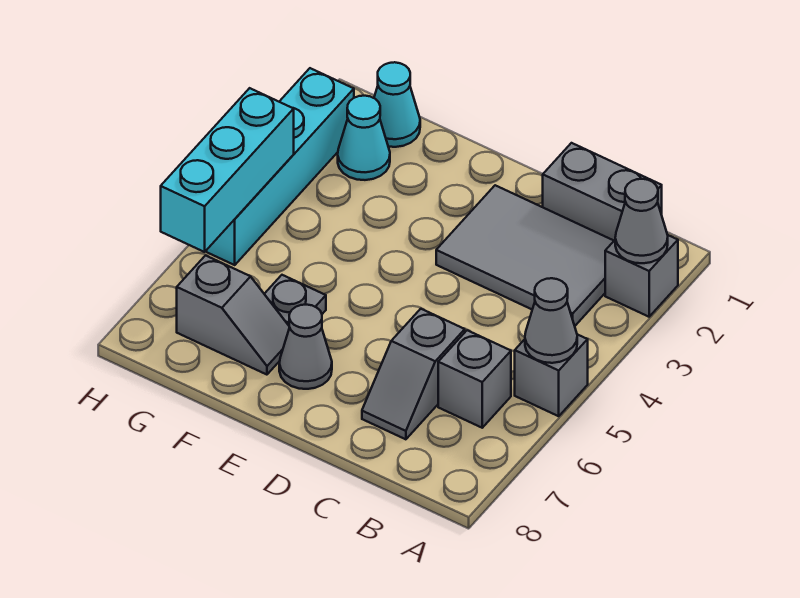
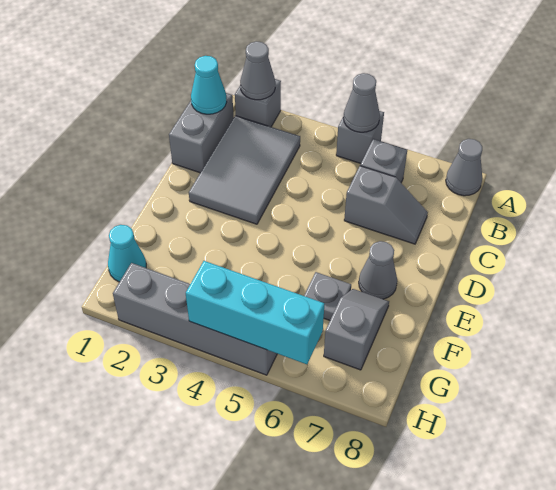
none -> grey cone A8 level 1
cyan cone G2 level 1 -> cyan cone B1 level 2
cyan brick H2:H5 level 1 -> grey brick H2:H5 level 1

